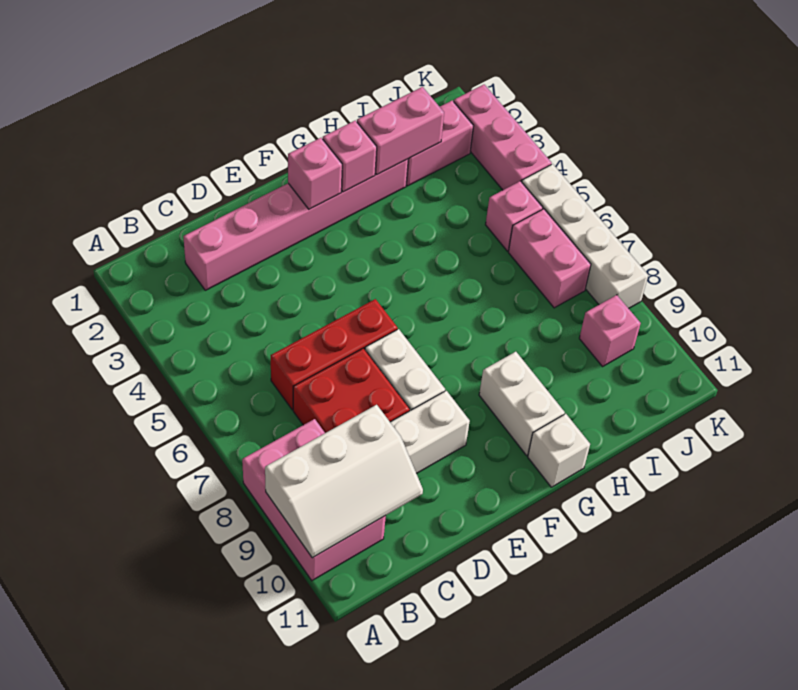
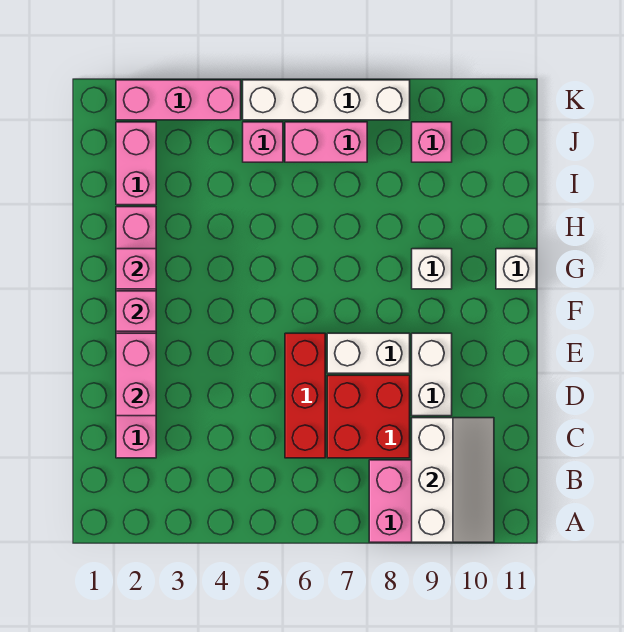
white brick G9:G10 level 1 -> white brick G9 level 1
pink brick H2:I2 level 2 -> pink brick D2:E2 level 2

